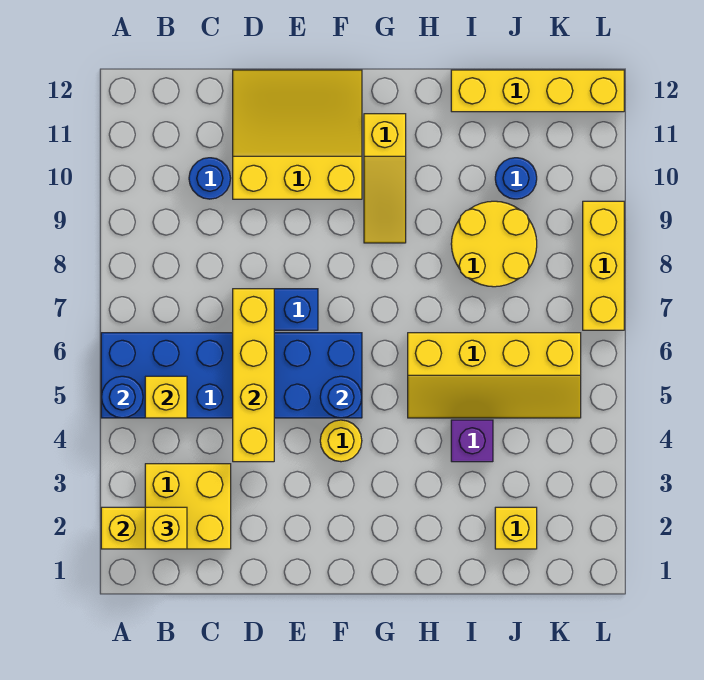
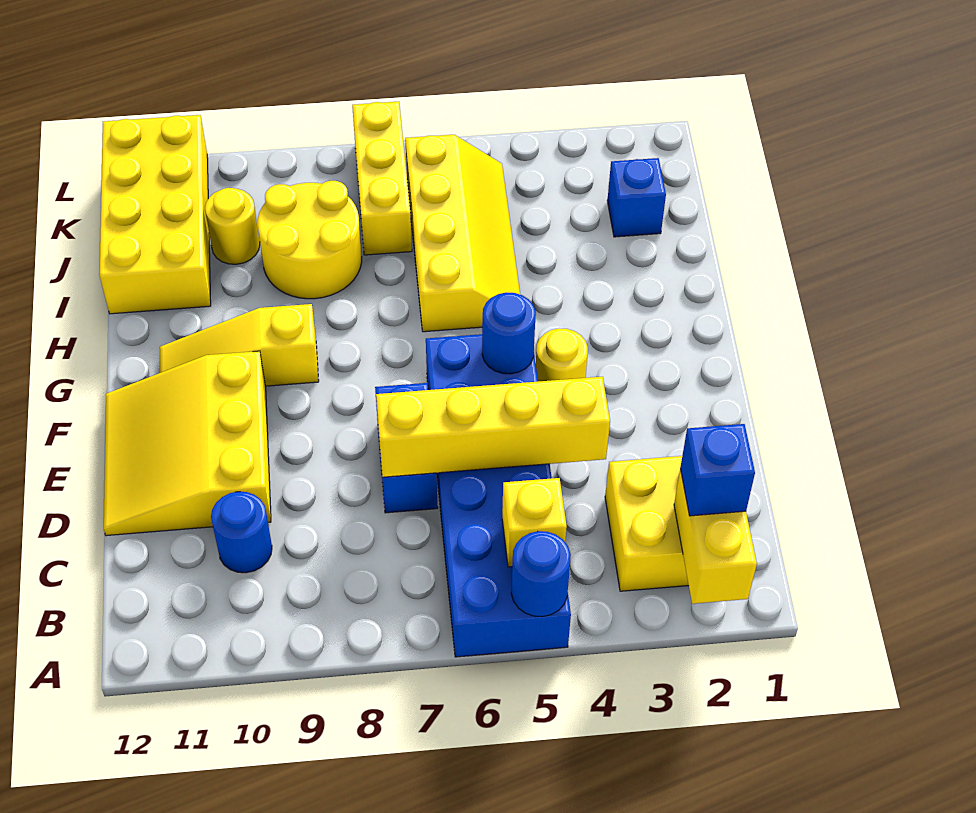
yellow brick B2 level 3 -> blue brick B2 level 3
yellow slope G9:G11 level 1 top 11 -> yellow slope G9:G11 level 1 top 9
purple brick I4 level 1 -> none
yellow brick I12:L12 level 1 -> yellow brick I11:L12 level 1
yellow brick J2 level 1 -> blue brick J2 level 1
blue round brick J10 level 1 -> yellow round brick J10 level 1
yellow brick L7:L9 level 1 -> yellow brick J7:L7 level 1

